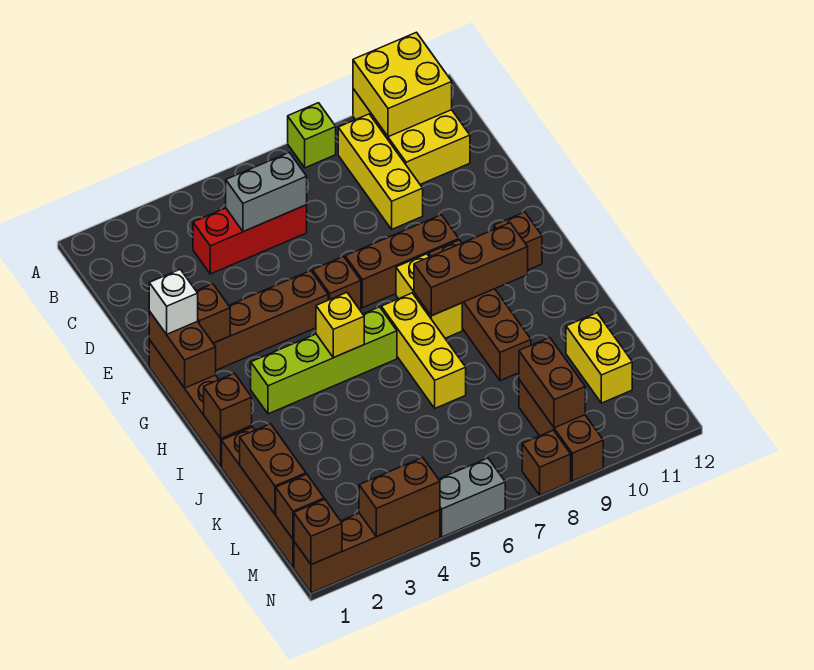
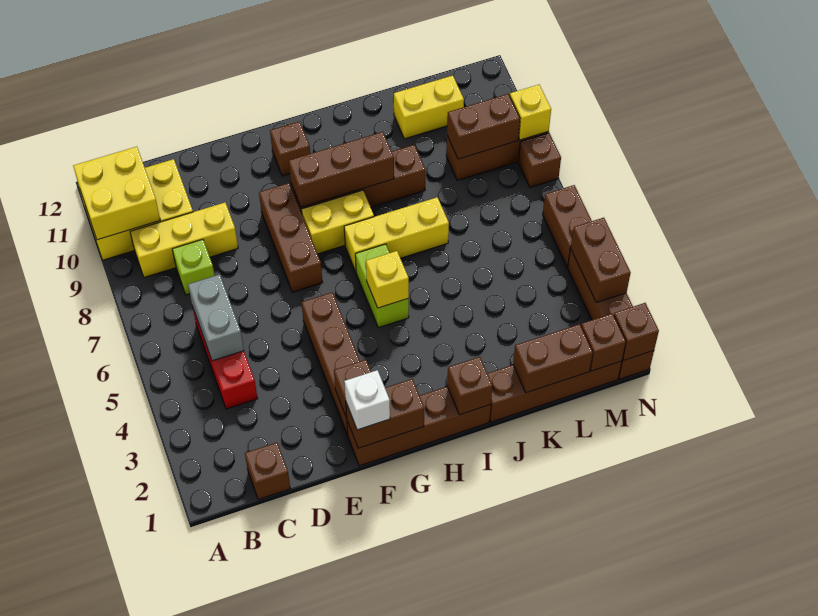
lime brick A8 level 1 -> lime brick C8 level 1
brown brick F6 level 1 -> brown brick C1 level 1
lime brick H3:H6 level 1 -> lime brick H5:H6 level 1
brown brick H8:H10 level 2 -> brown brick G9:I9 level 2
grey brick N5:N6 level 1 -> brown brick N5:N6 level 1
none -> yellow brick N9 level 2

